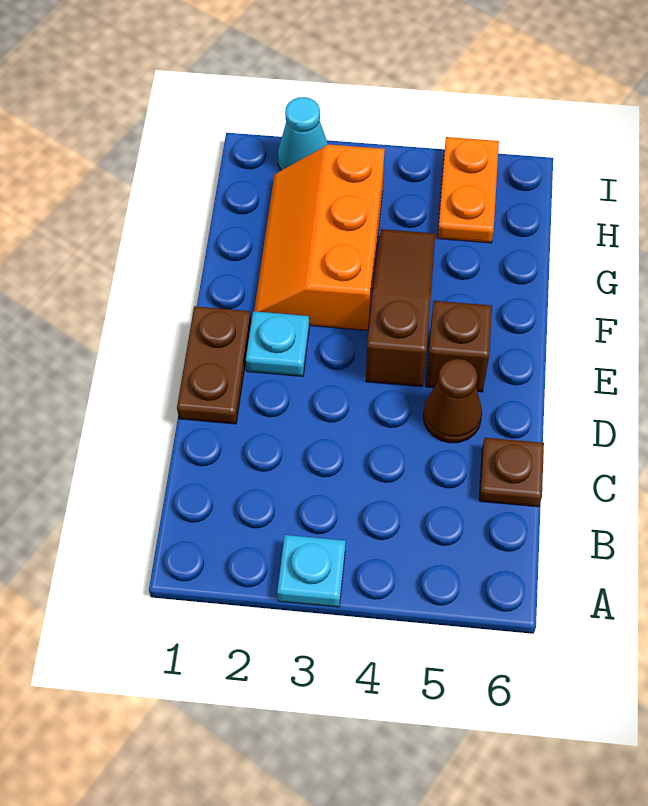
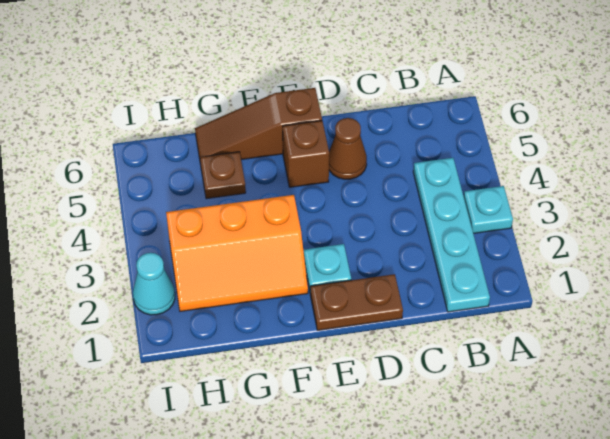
none -> cyan plate B1:B4 level 1
brown plate C6 level 1 -> brown plate G5 level 1
brown slope E4:G4 level 1 top E -> brown slope E6:G6 level 1 top E
orange plate H5:I5 level 1 -> none

